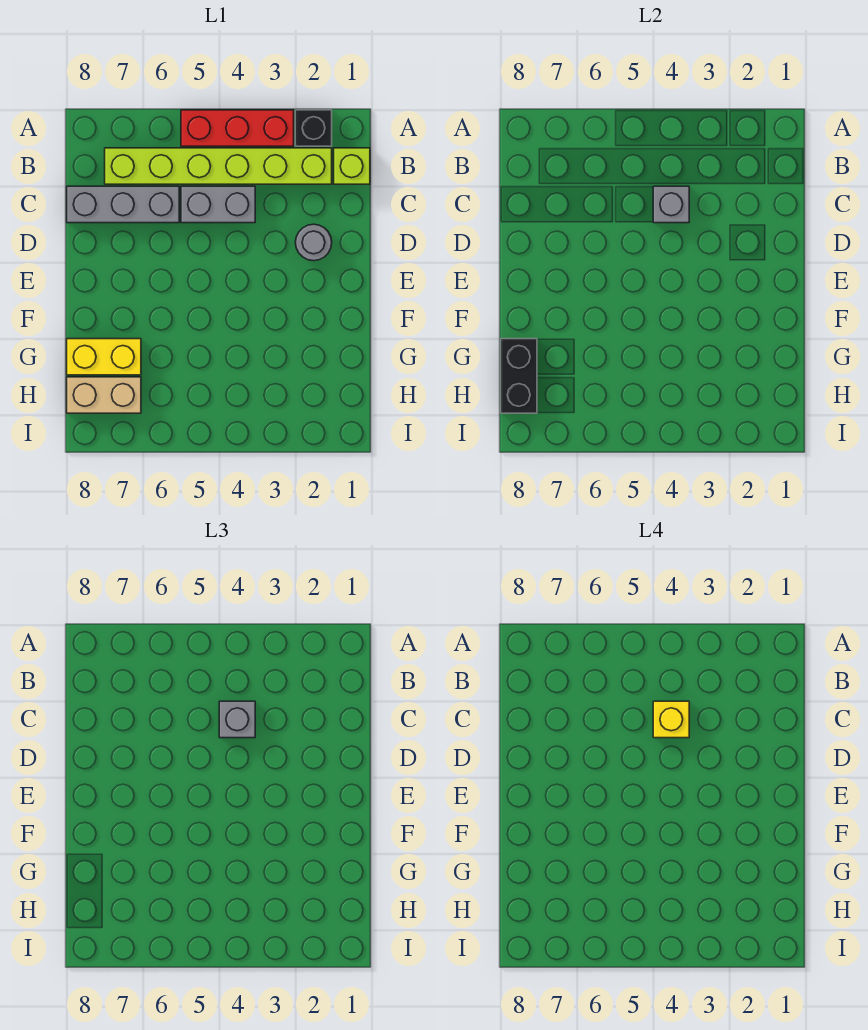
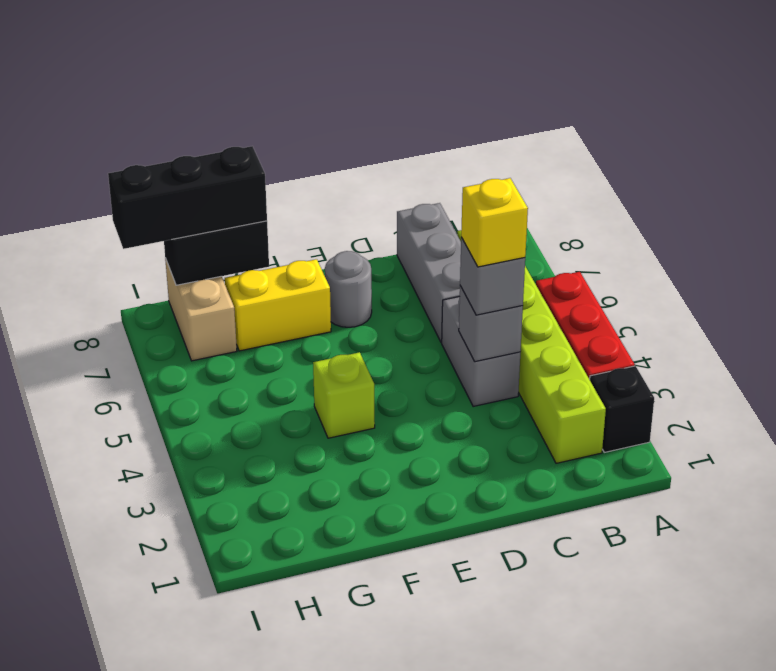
lime brick B1 level 1 -> lime brick F4 level 1
grey round brick D2 level 1 -> grey round brick E7 level 1
yellow brick G7:G8 level 1 -> yellow brick F7:G7 level 1
none -> black brick G8:I8 level 3

